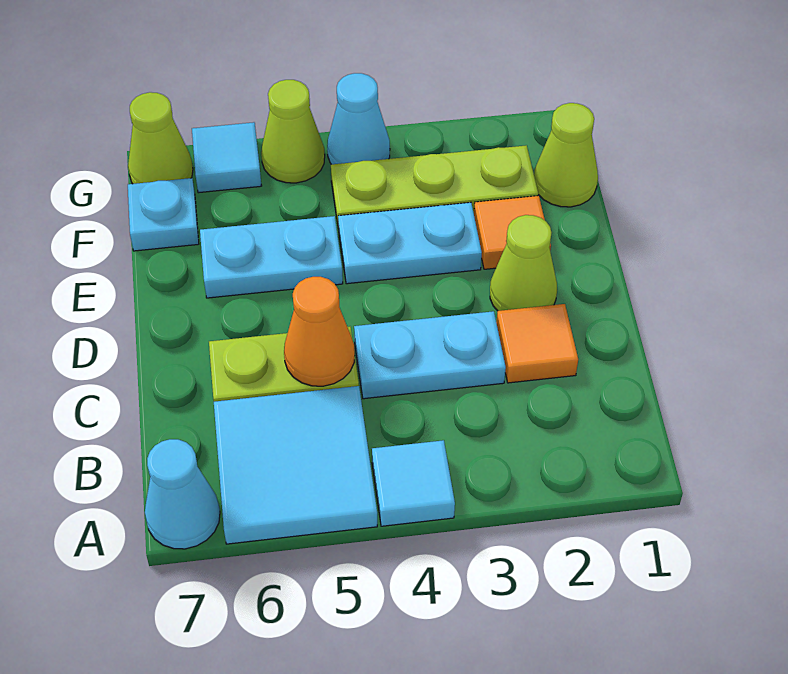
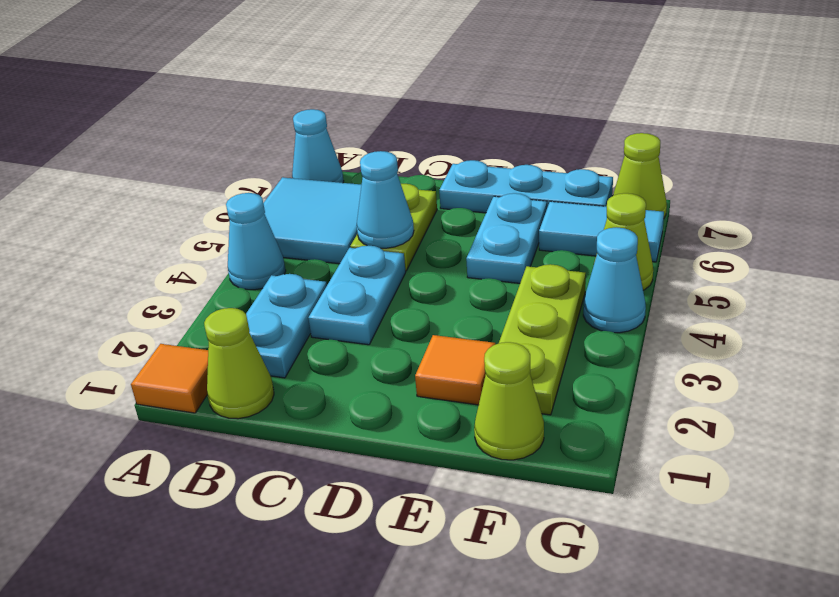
cyan tile A4 level 1 -> cyan cone A4 level 1
orange tile C2 level 1 -> orange tile A1 level 1
orange cone C5 level 2 -> cyan cone C5 level 2
lime cone D2 level 1 -> lime cone B1 level 1
cyan plate E3:E4 level 1 -> cyan plate B2:B3 level 1
cyan plate F7 level 1 -> cyan plate D7:F7 level 1
cyan tile G6 level 1 -> cyan tile F6:G6 level 1

